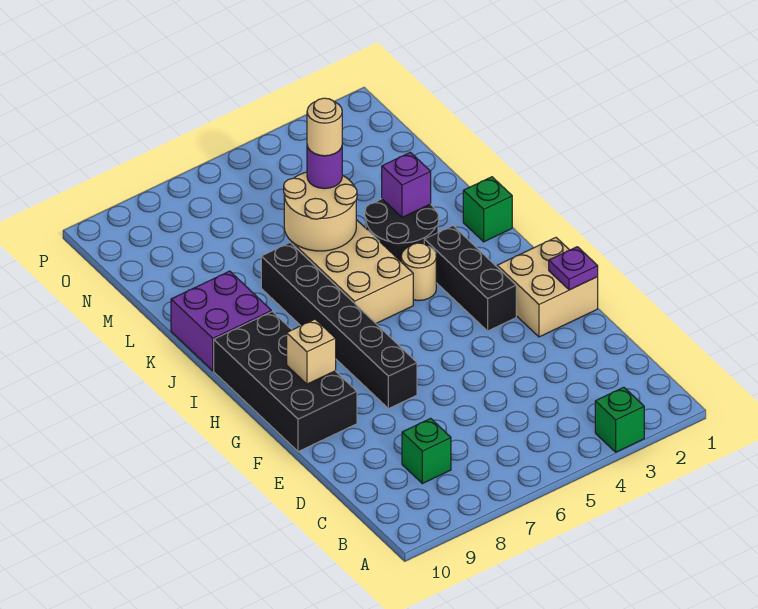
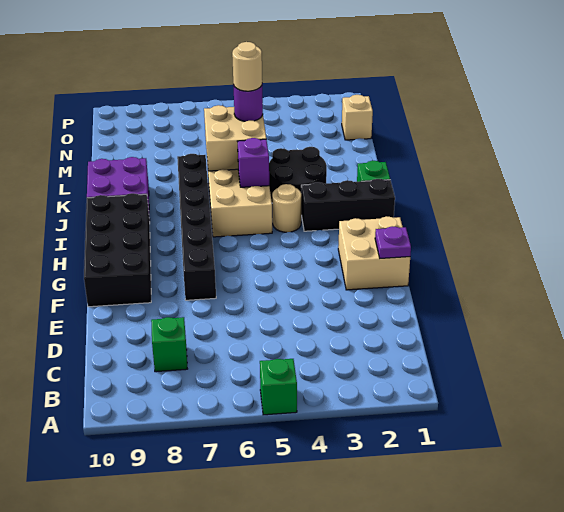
green brick A3 level 1 -> green brick A5 level 1
black brick G3:I3 level 1 -> black brick I1:I3 level 1
tan brick G9 level 2 -> tan brick N1 level 1
purple brick K3 level 2 -> purple brick J5 level 2
tan round brick K5:L6 level 2 -> tan brick K5:L6 level 2

